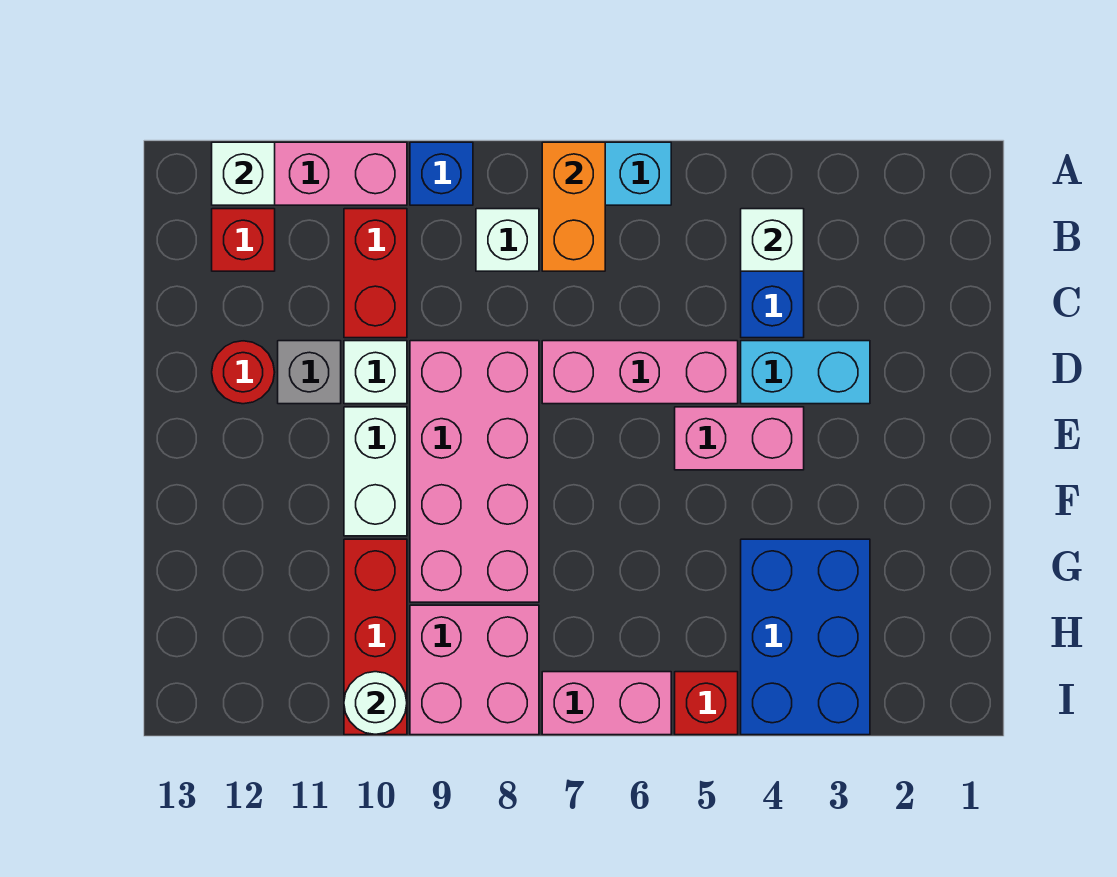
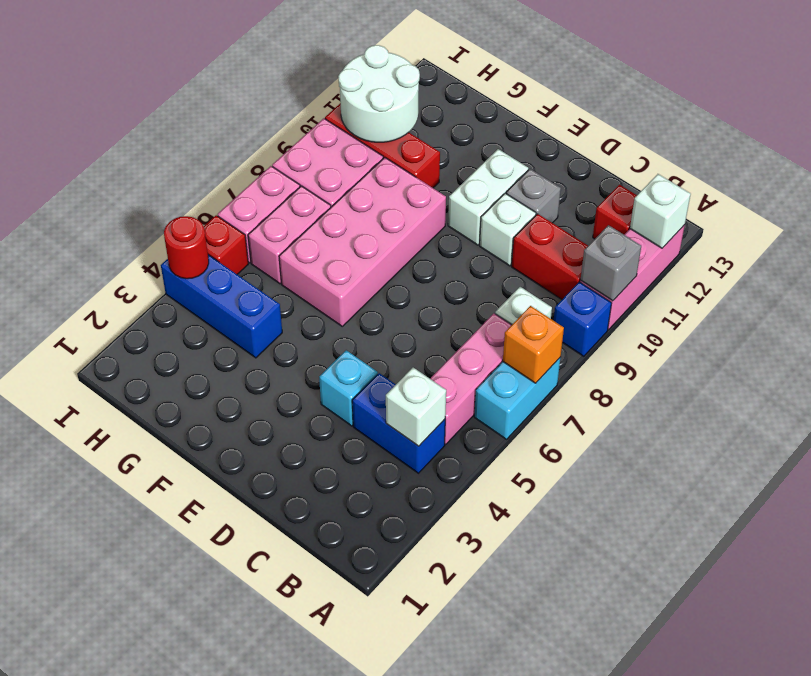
orange brick A7:B7 level 2 -> orange brick A7 level 2
none -> grey brick A10 level 2
cyan brick D3:D4 level 1 -> cyan brick D4 level 1
pink brick D5:D7 level 1 -> pink brick B5:B7 level 1
pink brick D8:G9 level 1 -> pink brick F6:G9 level 1
red round brick D12 level 1 -> red round brick I4 level 2
pink brick E4:E5 level 1 -> pink brick H6:H7 level 1
white brick E10:F10 level 1 -> white brick E10:E11 level 1
blue brick G3:I4 level 1 -> blue brick G4:I4 level 1
white round brick I10 level 2 -> white round brick H10:I11 level 2

